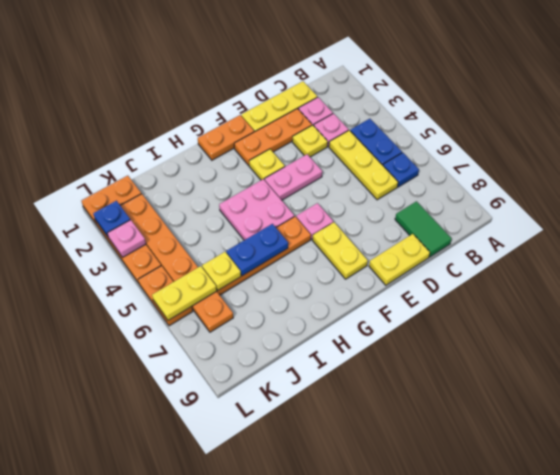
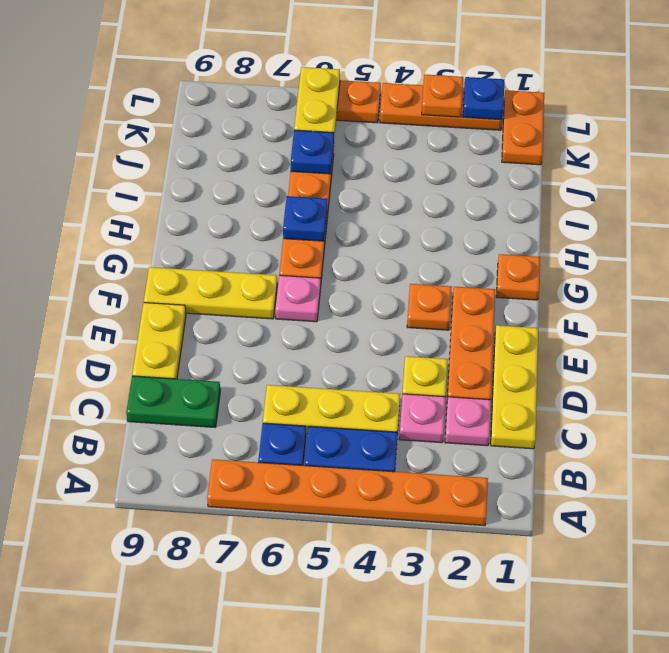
green tile C8:C9 level 1 -> green plate C8:C9 level 1
pink plate E4:F4 level 1 -> none
orange plate F1:G1 level 1 -> orange plate G1 level 1
yellow plate F3 level 1 -> orange plate F3 level 1
yellow plate F7:F8 level 1 -> yellow plate F7:F9 level 1
pink plate G4:H5 level 1 -> none
blue plate H6:I6 level 2 -> blue plate H6 level 2
yellow plate J6 level 2 -> blue plate J6 level 2
orange plate K2:K7 level 1 -> orange plate A2:A7 level 1
pink plate L3 level 2 -> orange plate L3 level 2

